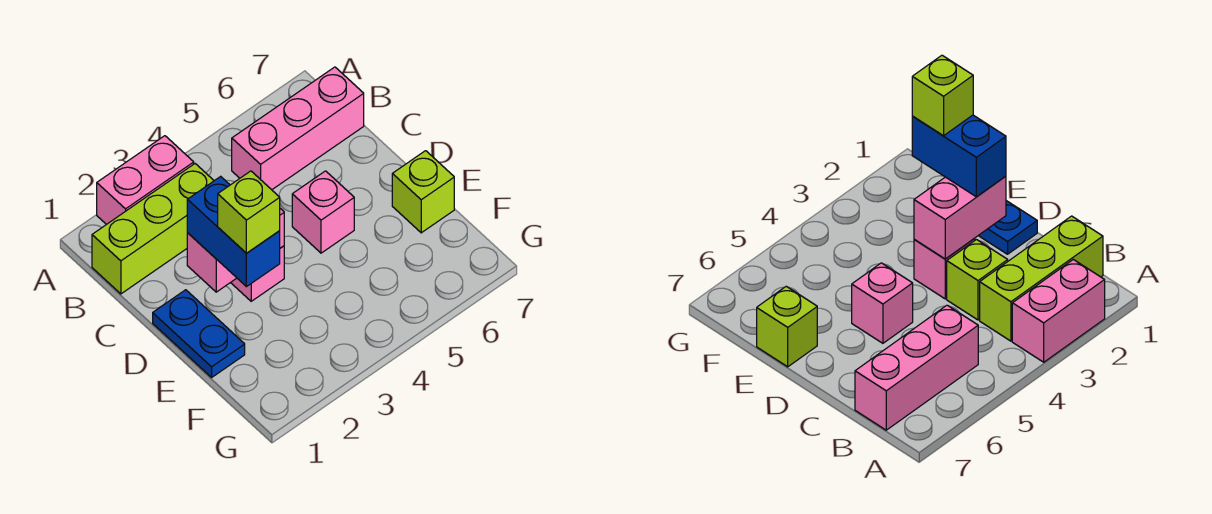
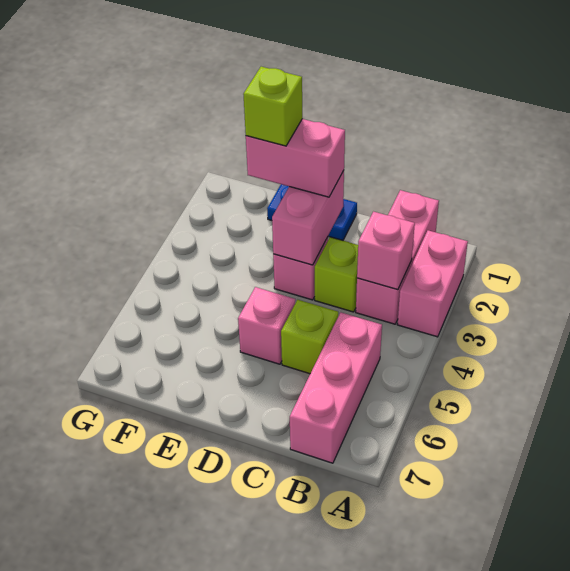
lime brick B1:B3 level 1 -> pink brick B1:B3 level 1
none -> pink brick B3 level 2
blue brick D2:E2 level 3 -> pink brick D2:E2 level 3
lime brick E7 level 1 -> lime brick C5 level 1

